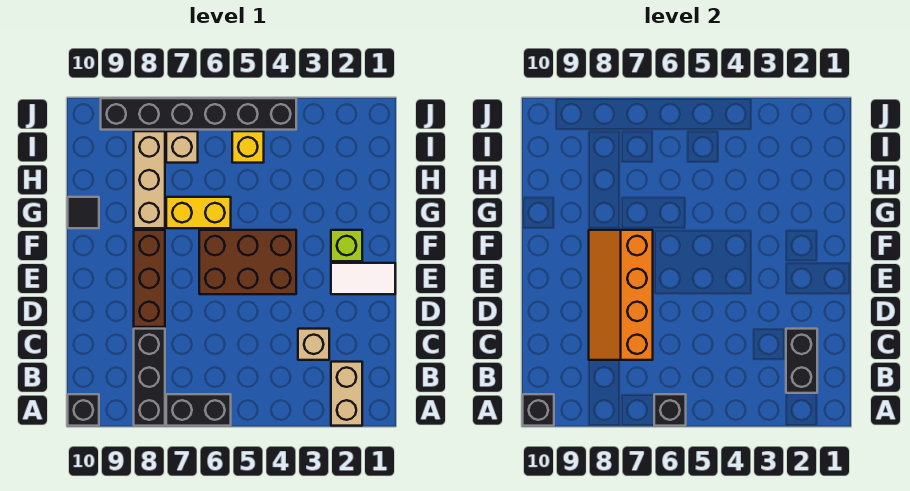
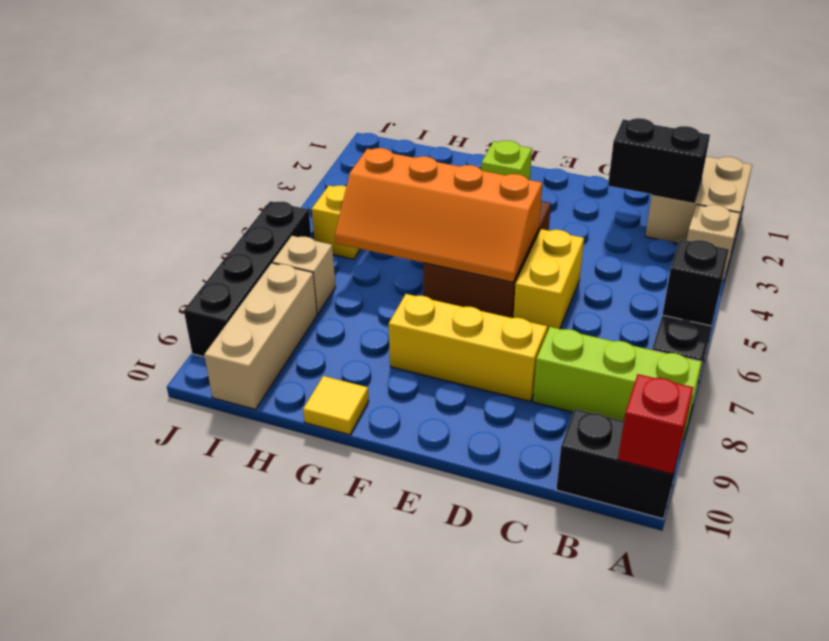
tan brick A2:B2 level 1 -> tan brick A1:B2 level 1
black brick A8:C8 level 1 -> lime brick A8:C8 level 1
black brick A10 level 1 -> black brick A10:B10 level 1
black brick A10 level 2 -> red brick A10 level 2
tan brick C3 level 1 -> tan brick A3 level 1
orange slope C7:F8 level 2 top 7 -> orange slope E5:H6 level 2 top 5
brown brick D8:F8 level 1 -> yellow brick D8:F8 level 1
white tile E1:E2 level 1 -> none
yellow brick G6:G7 level 1 -> yellow brick D5:D6 level 1
tan brick G8:I8 level 1 -> tan brick I8:I10 level 1
black tile G10 level 1 -> yellow tile G10 level 1
black brick J4:J9 level 1 -> black brick J6:J9 level 1

